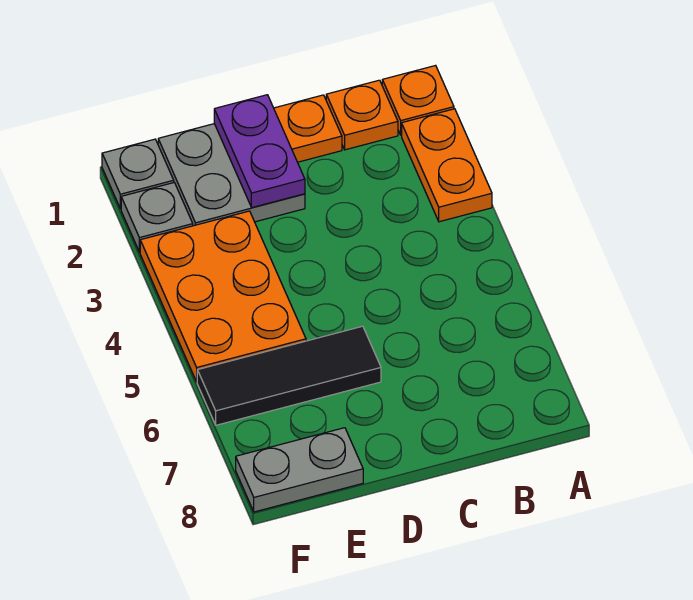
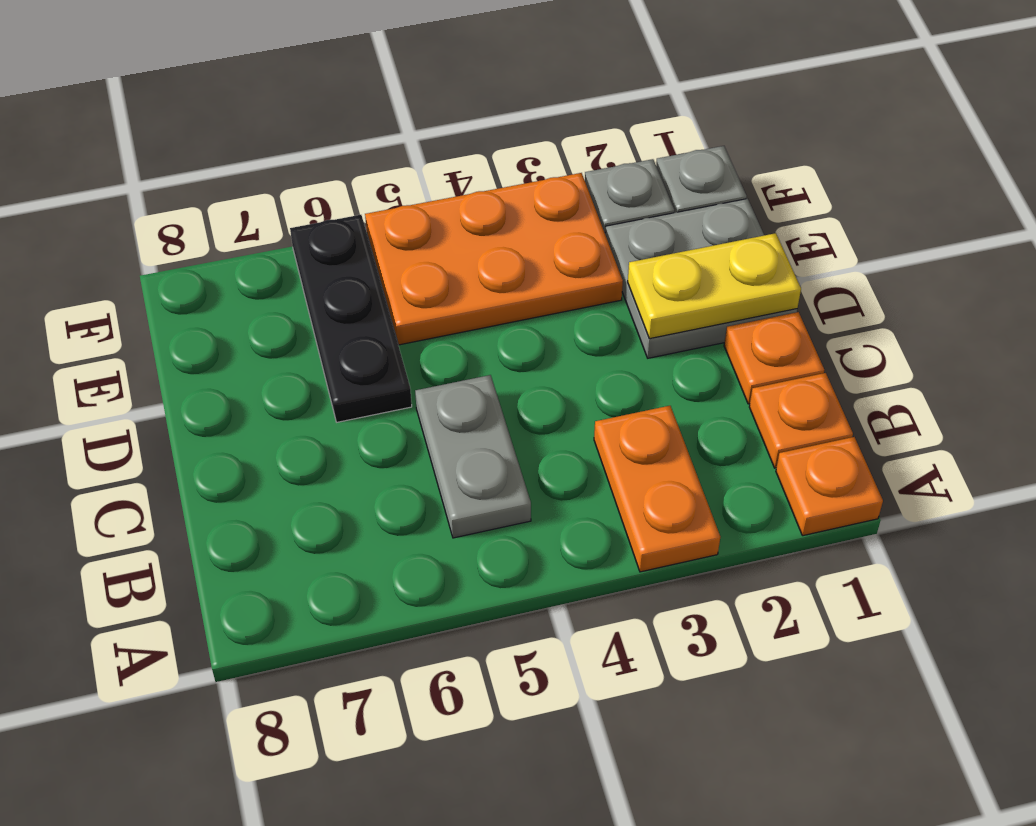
orange plate A2:A3 level 1 -> orange plate A3:B3 level 1
purple plate D1:D2 level 2 -> yellow plate D1:D2 level 2
black tile D6:F6 level 1 -> black plate D6:F6 level 1
grey plate E8:F8 level 1 -> grey plate B5:C5 level 1

